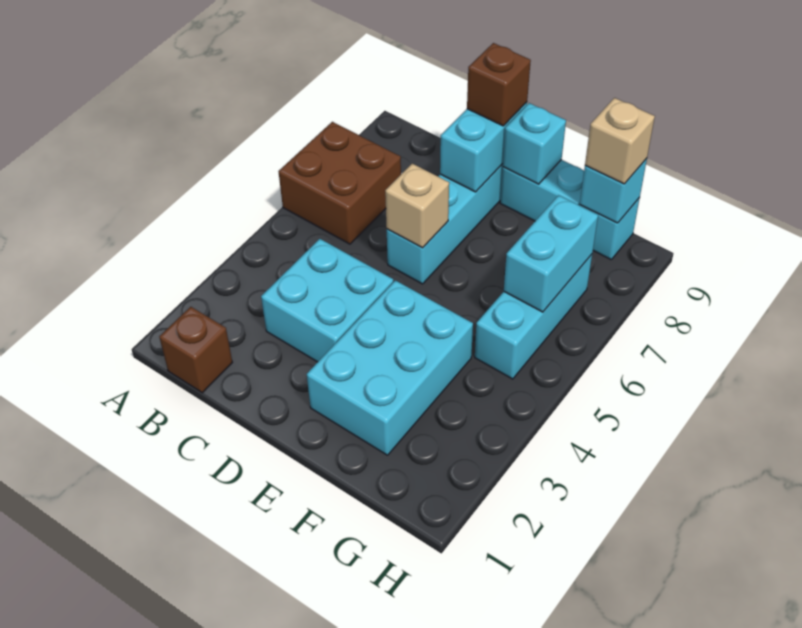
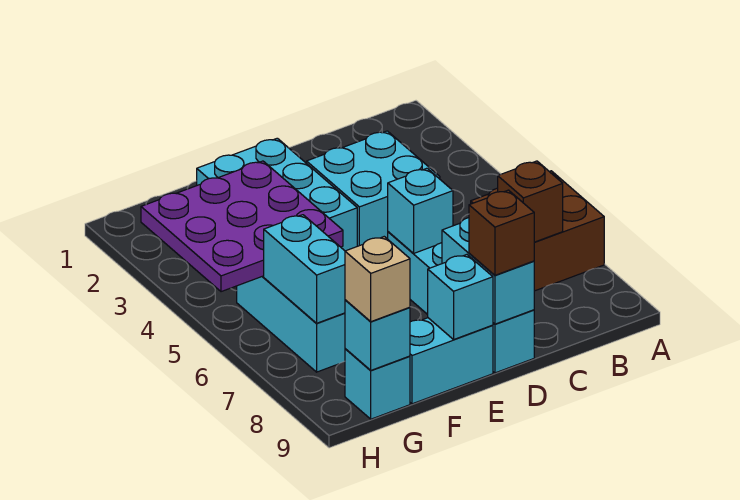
brown brick B1 level 1 -> brown brick B7 level 2
tan brick D6 level 2 -> cyan brick D6 level 2
none -> purple plate F3:H5 level 2

